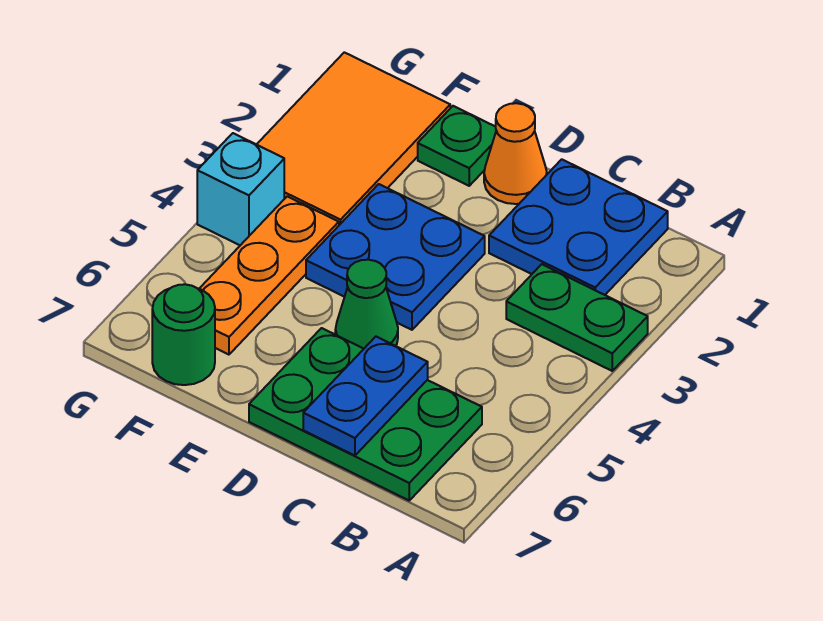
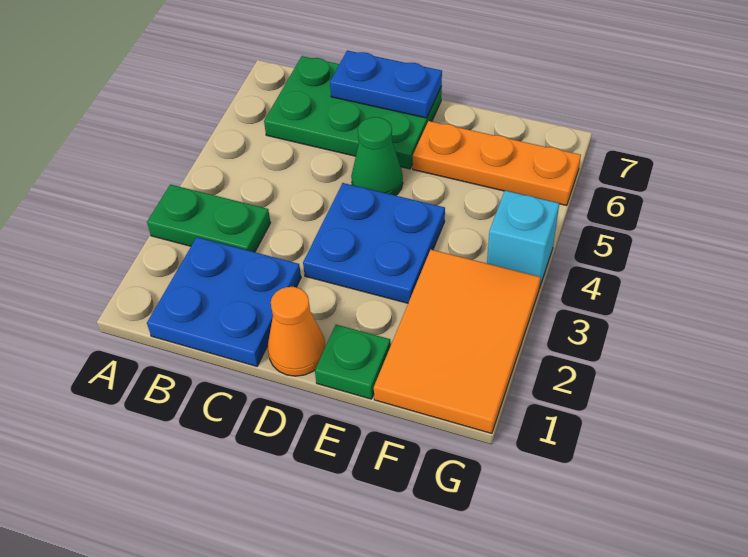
blue plate C6:C7 level 2 -> blue plate C7:D7 level 2
orange plate F4:F6 level 1 -> orange plate E6:G6 level 1
green round brick F7 level 1 -> none

